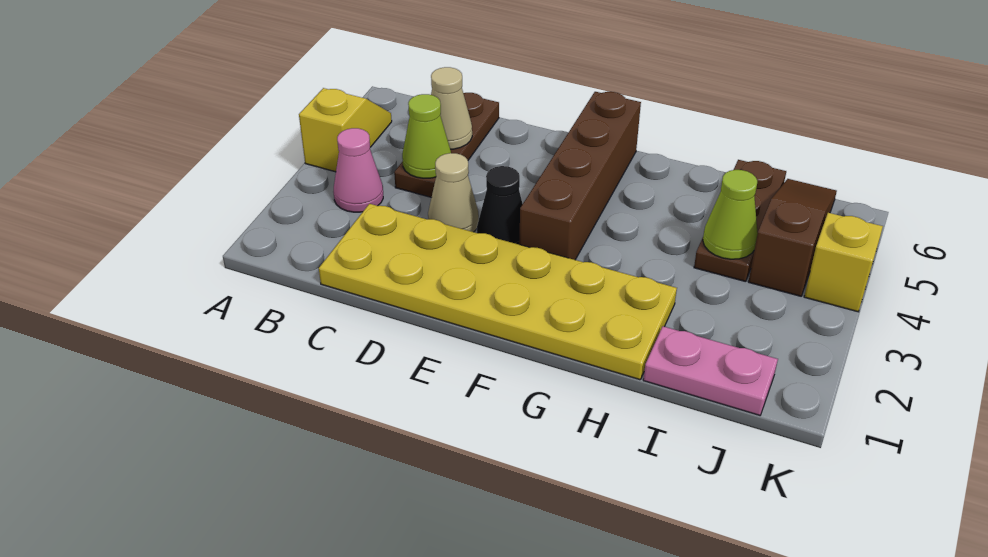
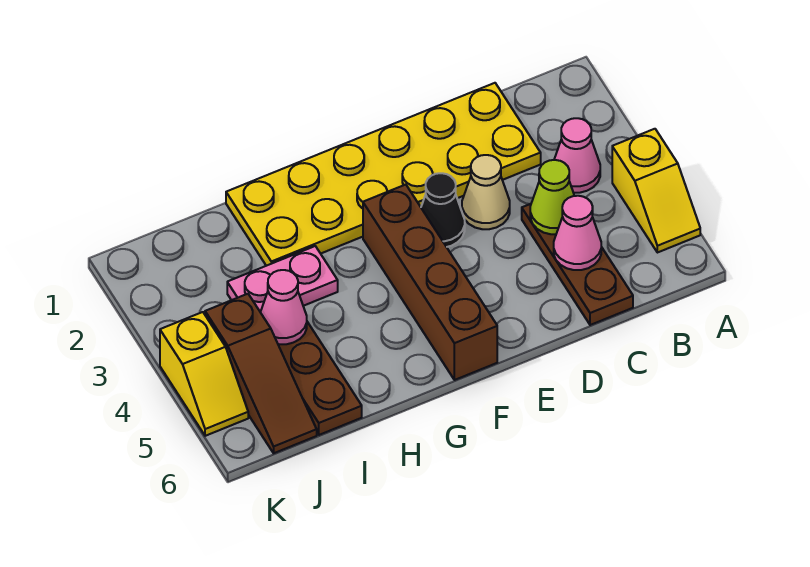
tan cone C5 level 2 -> pink cone C5 level 2
pink plate I1:J1 level 1 -> pink plate H3:I3 level 1
lime cone I4 level 2 -> pink cone I4 level 2

